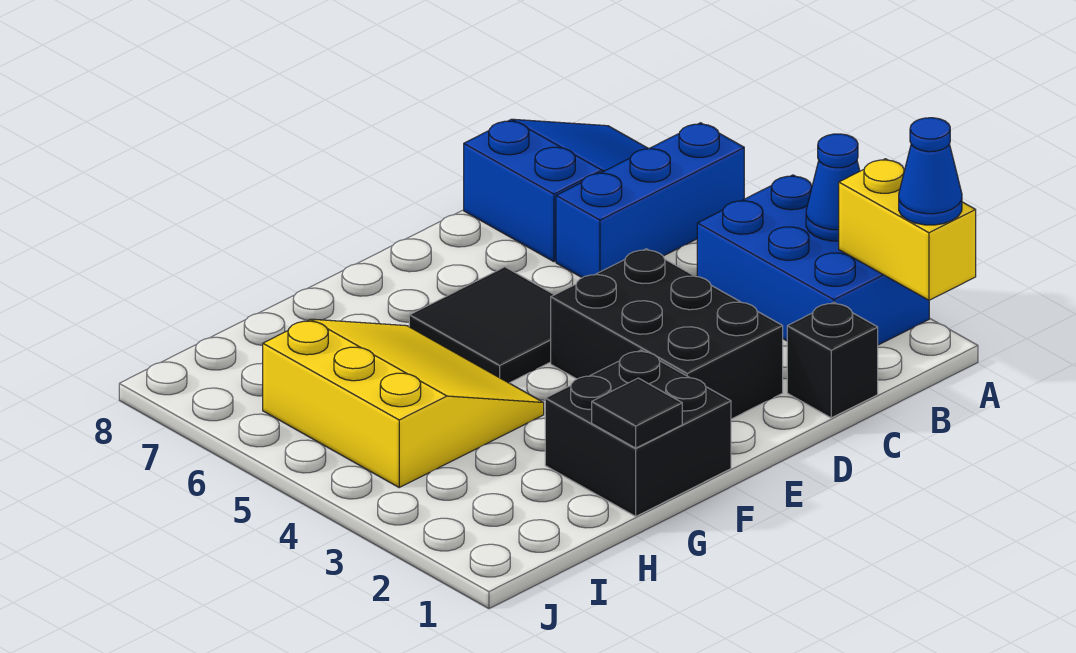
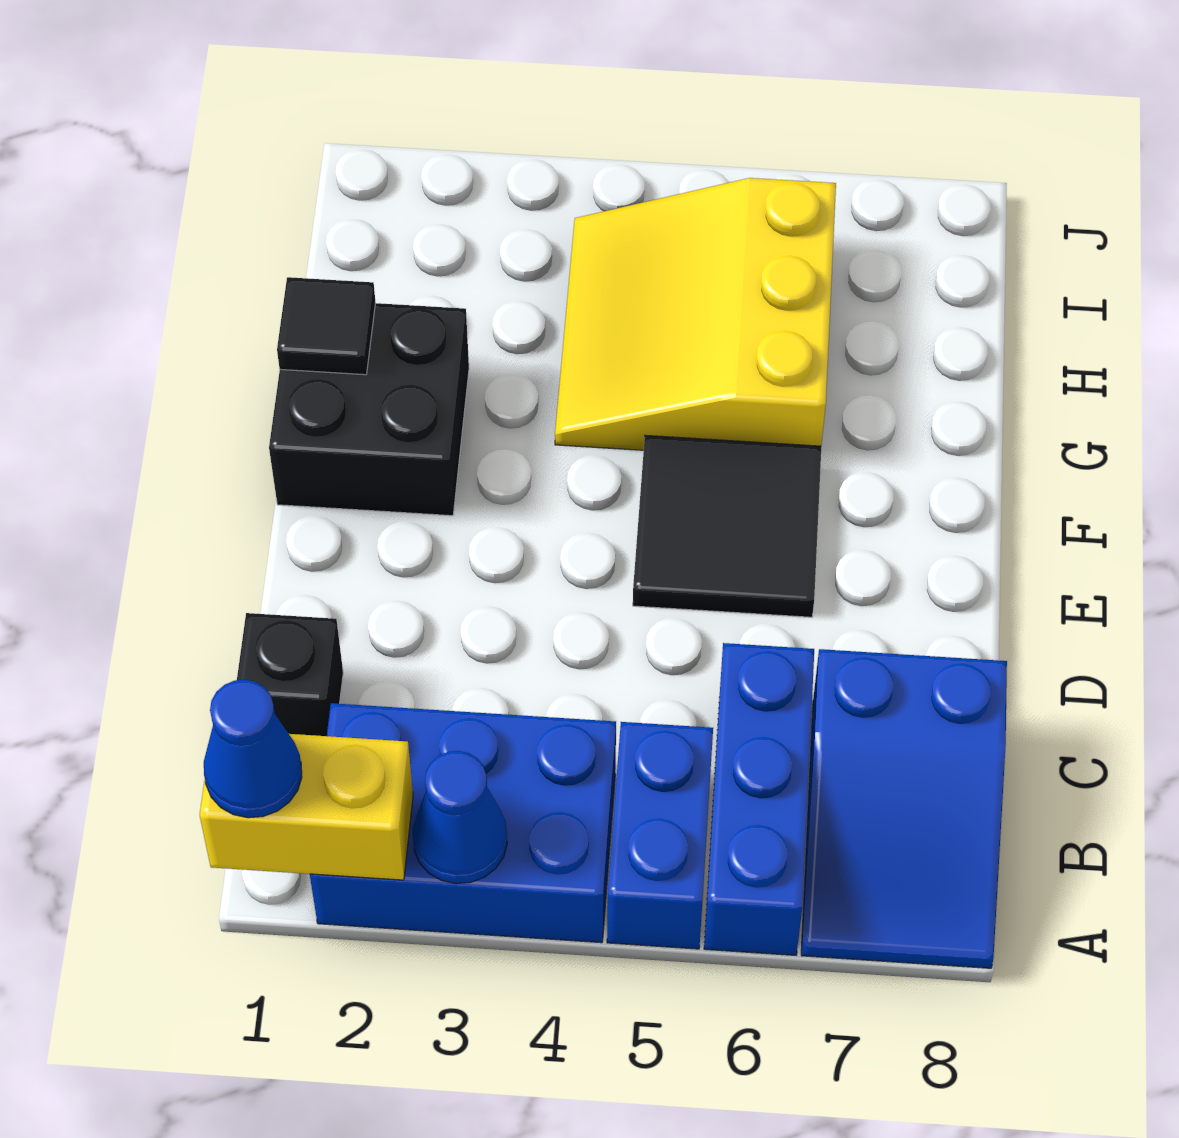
none -> blue brick A5:B5 level 1
black brick D2:E4 level 1 -> none
yellow slope G4:I6 level 1 top I -> yellow slope G4:I6 level 1 top 6

